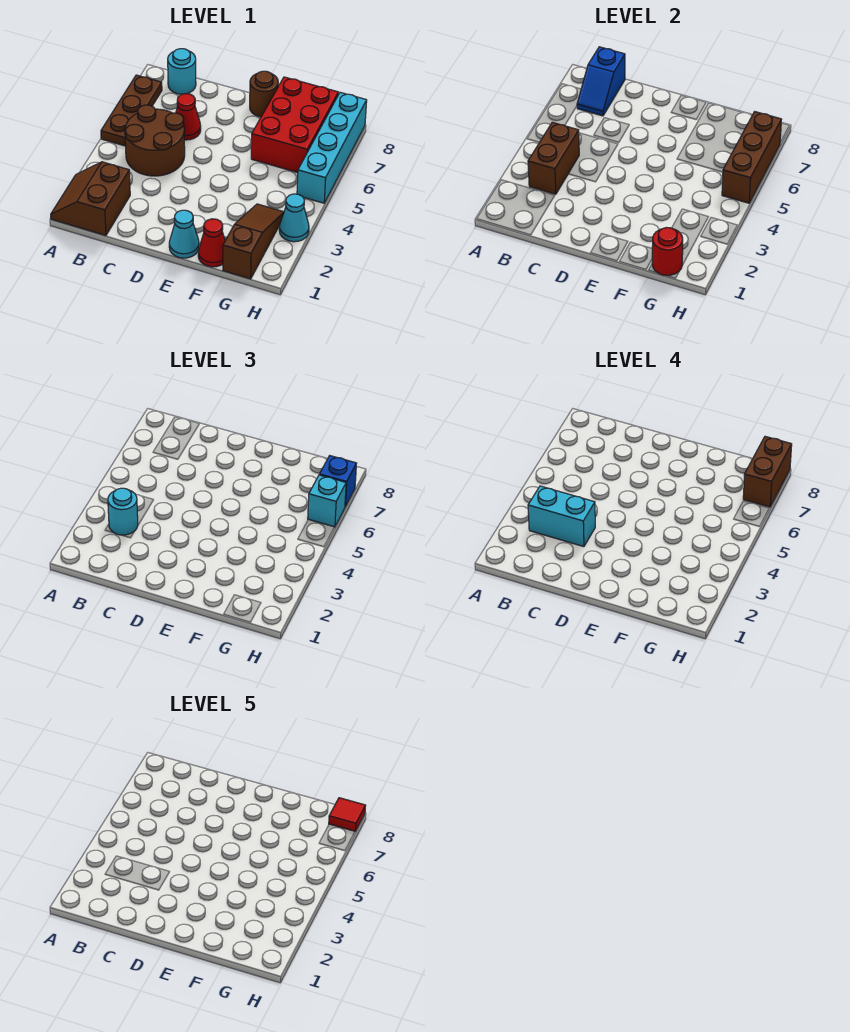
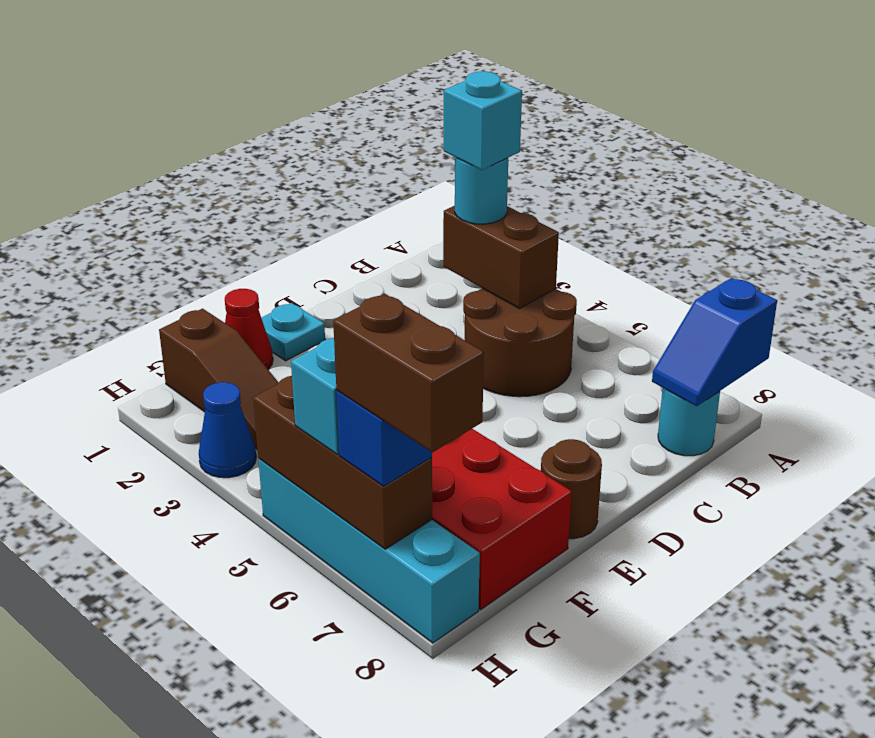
brown slope A1:B2 level 1 top B -> none
brown plate A5:A7 level 1 -> none
cyan brick B3:C3 level 4 -> cyan brick B3 level 4
blue slope B7:B8 level 2 top 8 -> blue slope A8:B8 level 2 top A
red cone C6 level 1 -> none
cyan cone E1 level 1 -> cyan plate E1 level 1
red round brick G1 level 2 -> none
cyan cone H3 level 1 -> blue cone H3 level 1
red tile H8 level 5 -> none

